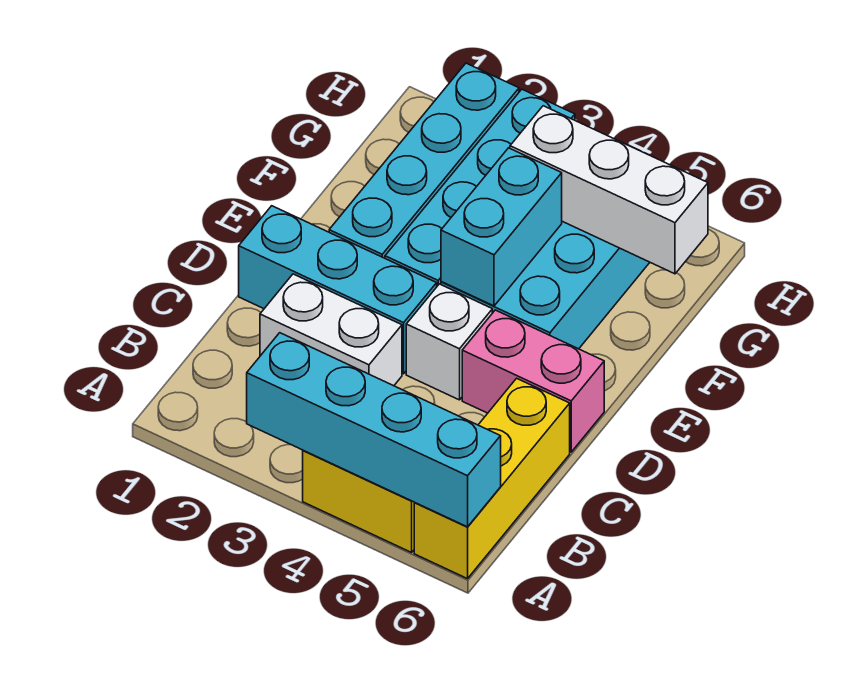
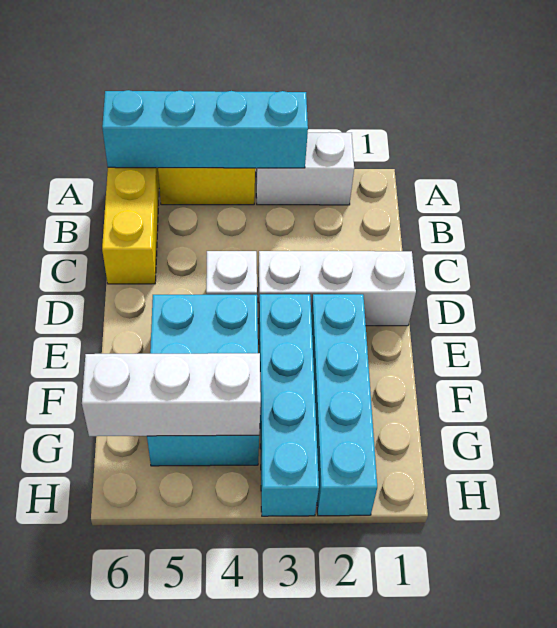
white brick C2:C3 level 1 -> white brick A2:A3 level 1
cyan brick D1:D3 level 1 -> white brick D1:D3 level 1
pink brick D5:D6 level 1 -> none
cyan brick E4:F4 level 2 -> none

